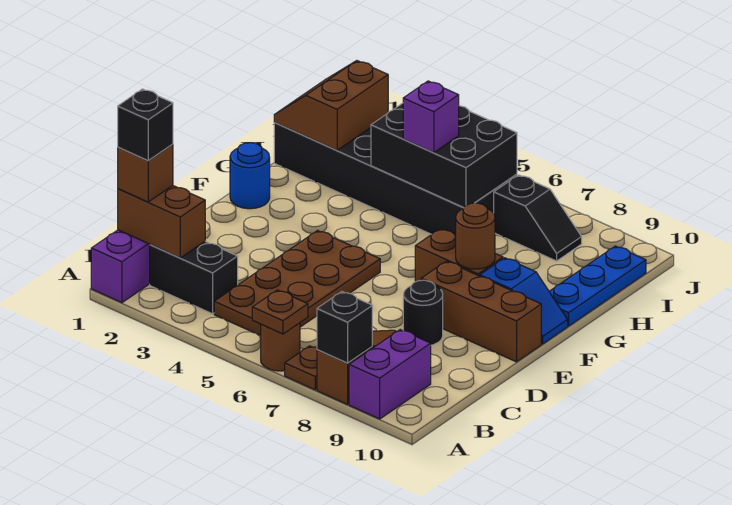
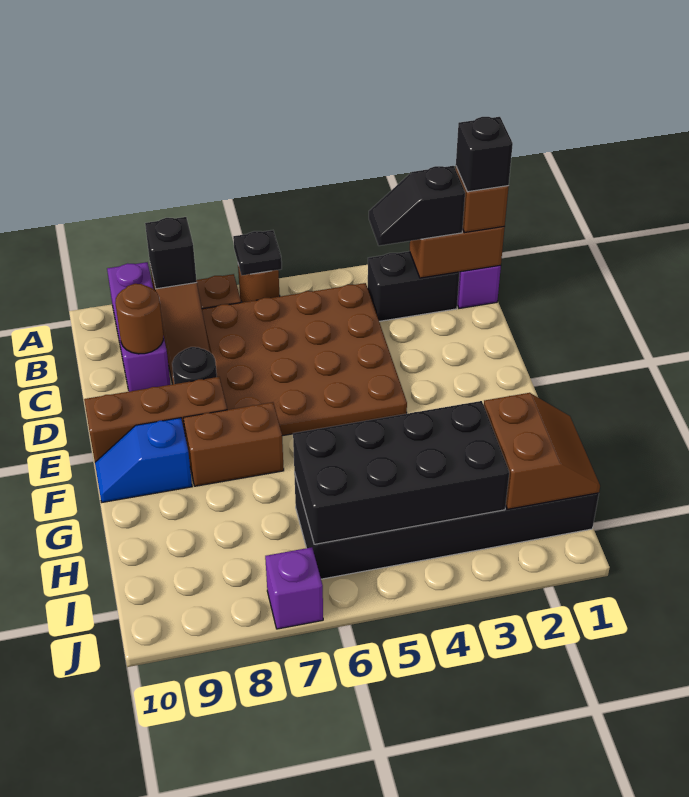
brown plate A6 level 2 -> black plate A6 level 2
purple brick A9:B9 level 1 -> purple brick A9:C9 level 1
brown plate B4:E5 level 1 -> brown plate B4:E7 level 1
blue round brick F1 level 1 -> none
brown round brick F8 level 2 -> brown round brick C9 level 2
blue plate G10:I10 level 1 -> none
black brick H4:I6 level 2 -> black brick H3:I6 level 2
purple brick H5 level 3 -> purple brick J7 level 1
black slope I7:I8 level 1 top 7 -> black slope B2:B3 level 3 top 2

